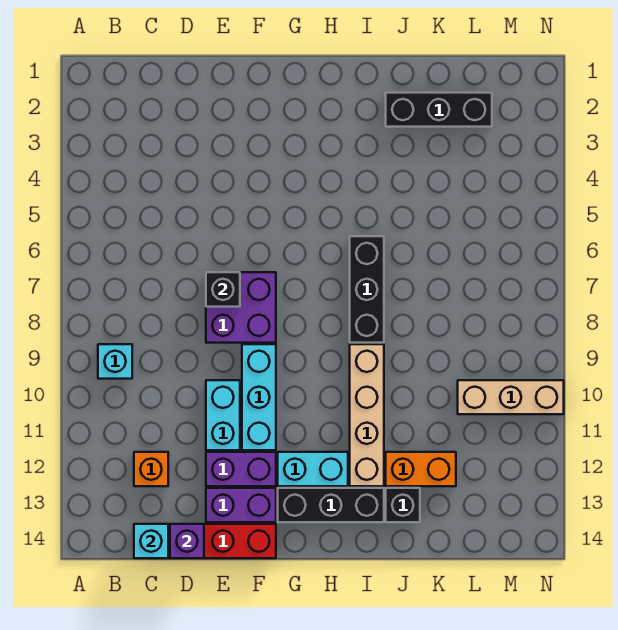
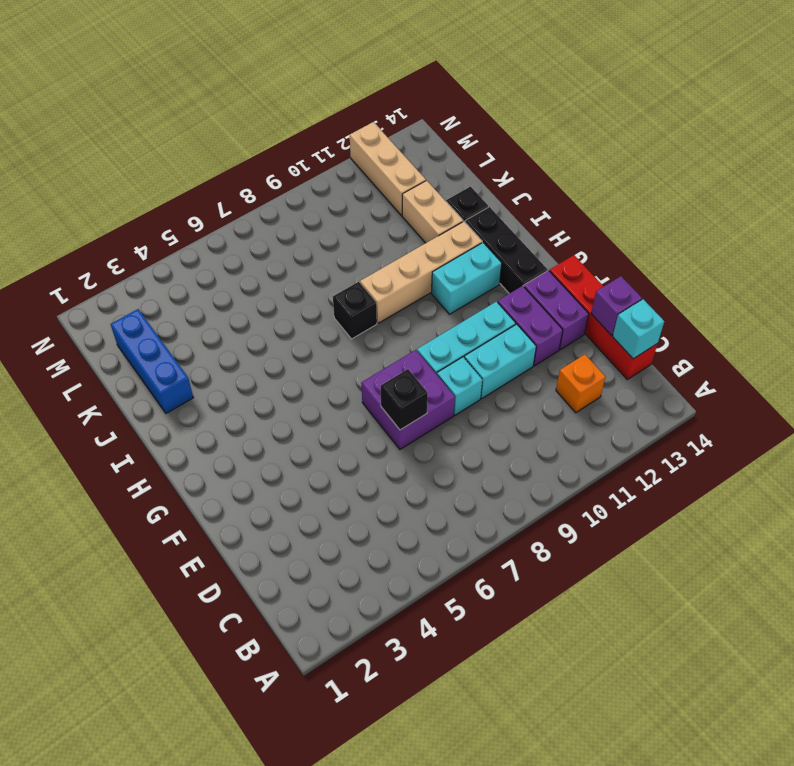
cyan brick B9 level 1 -> cyan brick E9 level 1
cyan brick G12:H12 level 1 -> cyan brick H11:H12 level 1
black brick I6:I8 level 1 -> black brick I8 level 1
black brick J2:L2 level 1 -> blue brick J2:L2 level 1
orange brick J12:K12 level 1 -> tan brick J12:K12 level 1
tan brick L10:N10 level 1 -> tan brick L12:N12 level 1

